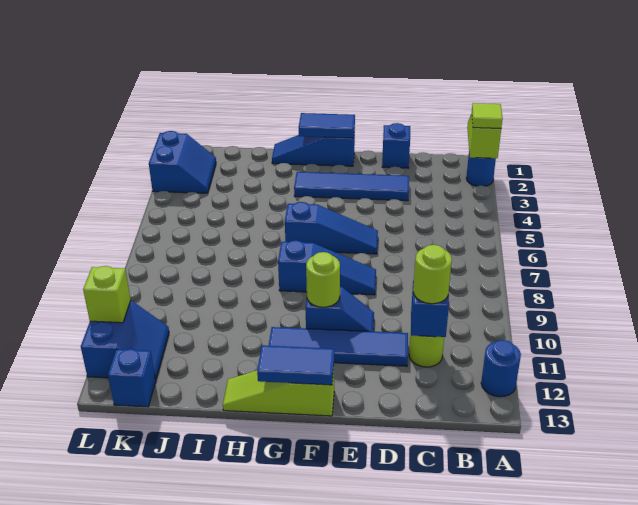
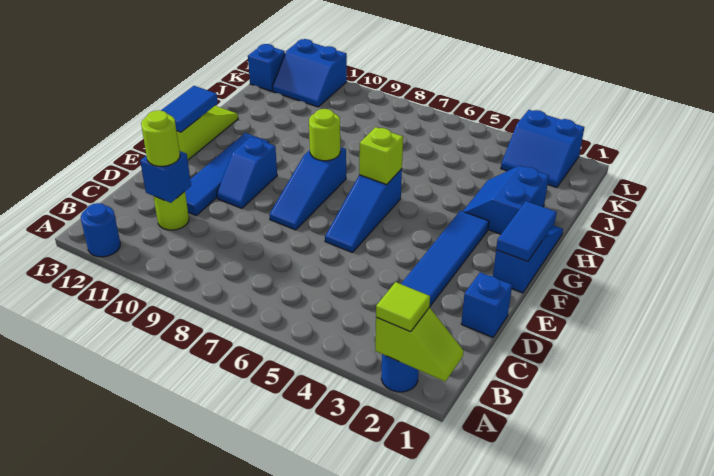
lime round brick F10 level 2 -> lime round brick G8 level 2
none -> blue slope H2:I3 level 1 top 2
lime brick L11 level 2 -> lime brick G6 level 2

